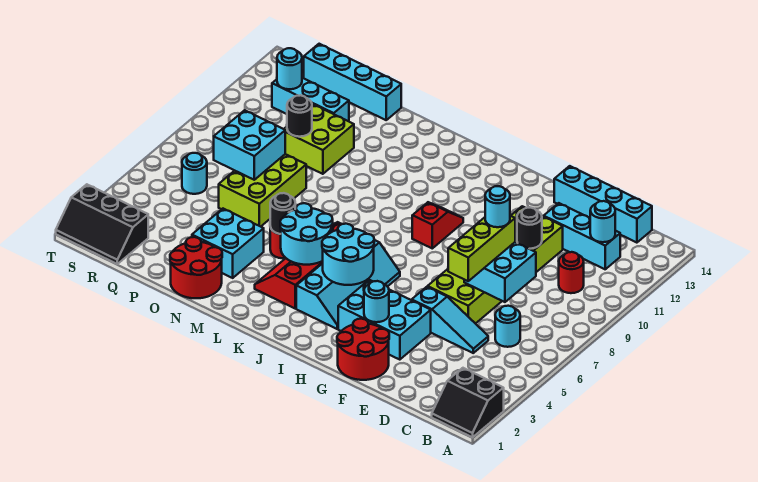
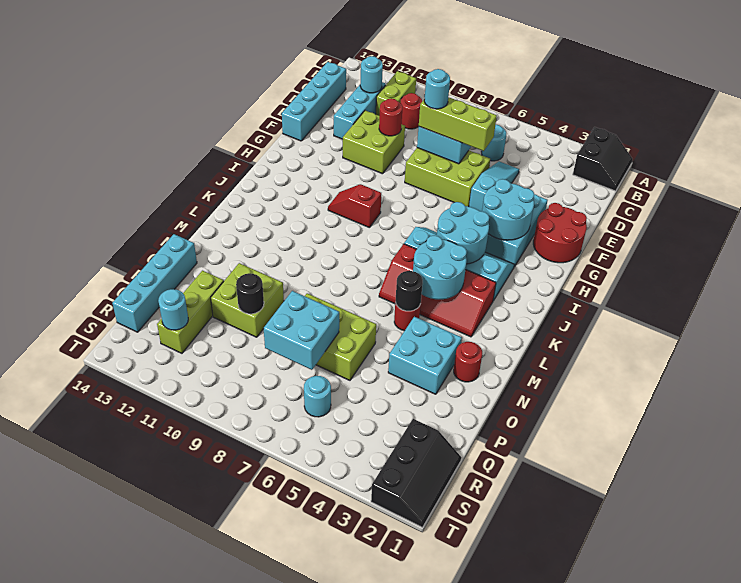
none -> lime brick B11:C11 level 1
black round brick E10 level 2 -> red round brick E10 level 2
cyan round brick G3 level 2 -> cyan round brick G3:H4 level 2
red round brick N1:O2 level 1 -> red round brick N2 level 1
cyan brick P12:R12 level 1 -> lime brick P12:R12 level 1

